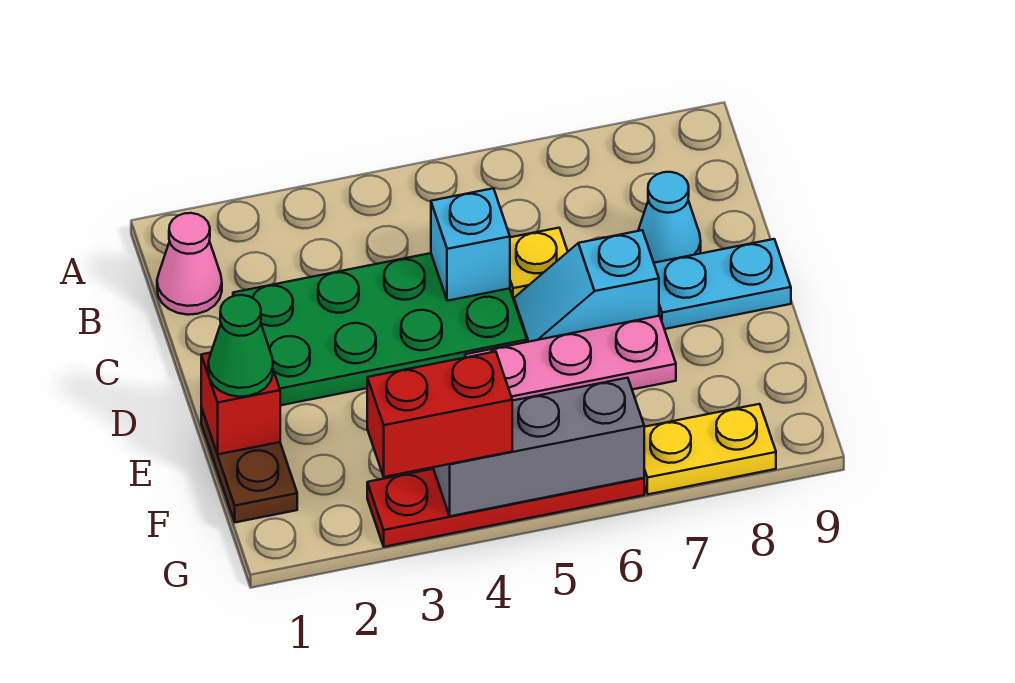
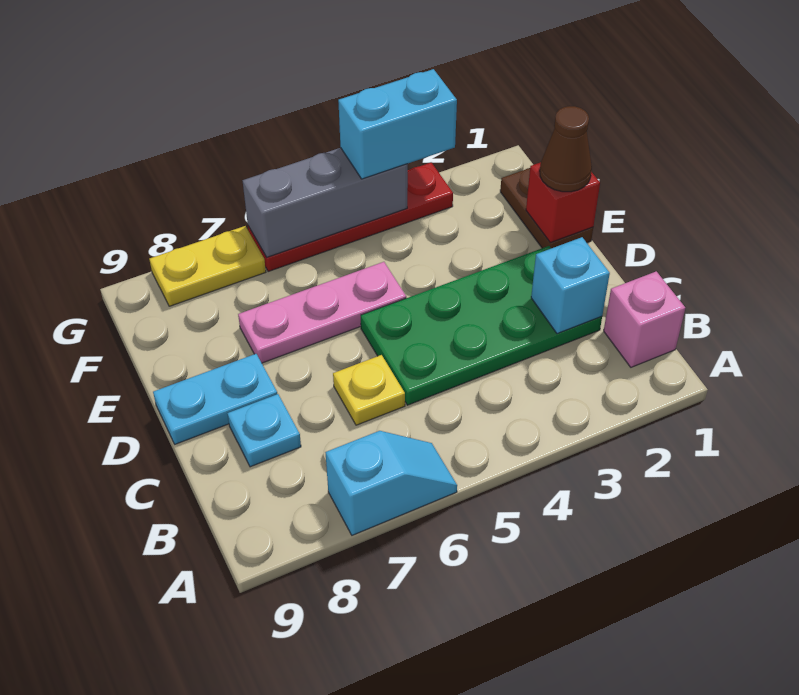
pink cone B1 level 1 -> pink brick B1 level 1
cyan brick C5 level 2 -> cyan brick C2 level 2
cyan cone C8 level 1 -> cyan plate C8 level 1
cyan slope D6:D7 level 1 top 7 -> cyan slope A6:A7 level 1 top 7
green cone E1 level 3 -> brown cone E1 level 3
red brick G3:G4 level 3 -> cyan brick G3:G4 level 3

